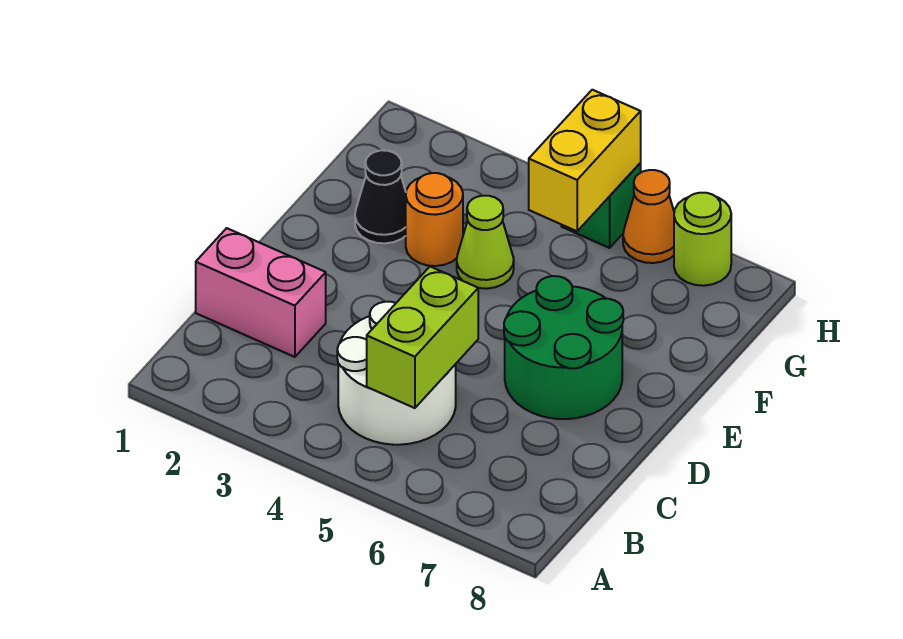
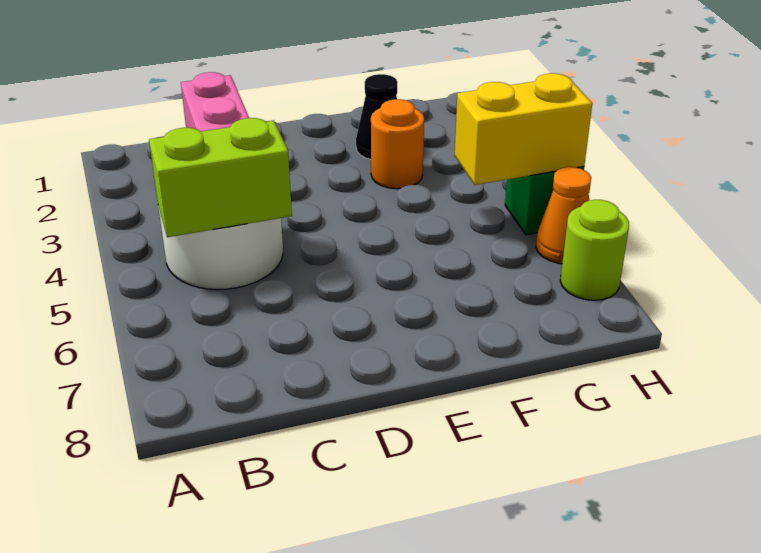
green round brick D6:E7 level 1 -> none
lime cone F4 level 1 -> none

